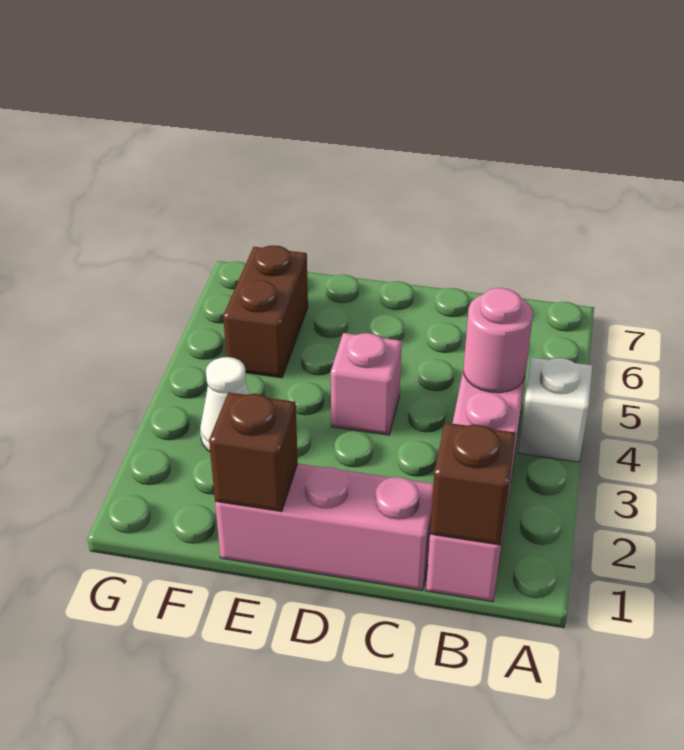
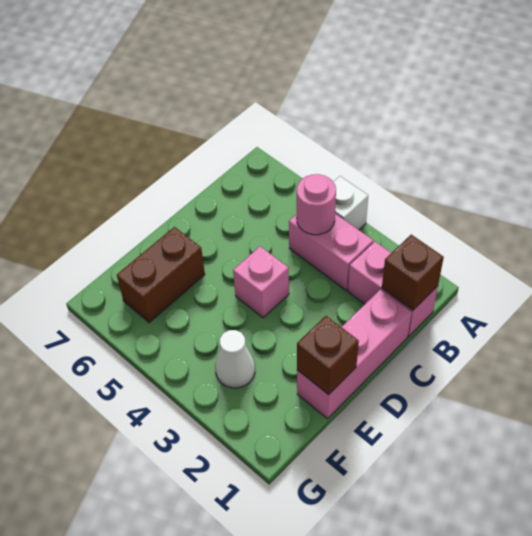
brown brick F5:F6 level 1 -> brown brick E6:F6 level 1

